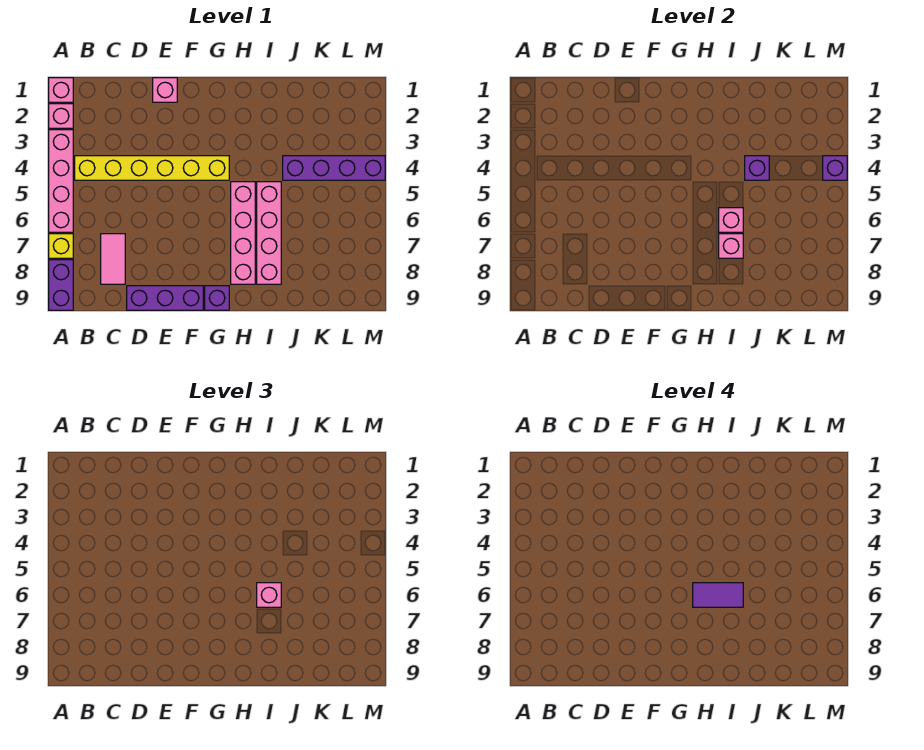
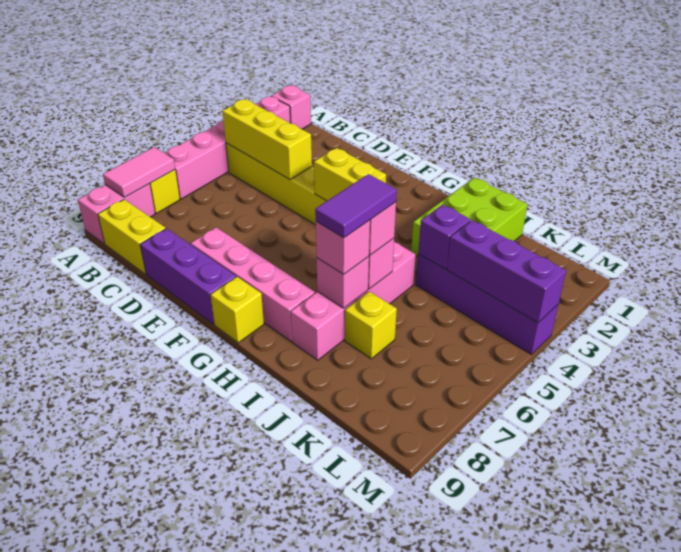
purple brick A8:A9 level 1 -> pink brick A8:A9 level 1
none -> yellow brick B4:D4 level 2
none -> yellow brick B9:C9 level 1
pink tile C7:C8 level 1 -> pink tile A7:A8 level 2
pink brick E1 level 1 -> pink brick I7 level 3
none -> yellow brick F4:G4 level 2
purple brick G9 level 1 -> yellow brick G9 level 1
pink brick H5:H8 level 1 -> pink brick E8:H8 level 1
purple tile H6:I6 level 4 -> purple tile I6:I7 level 4
none -> lime brick I1:J3 level 1
none -> yellow brick J7 level 1
purple brick M4 level 2 -> purple brick K4:M4 level 2

